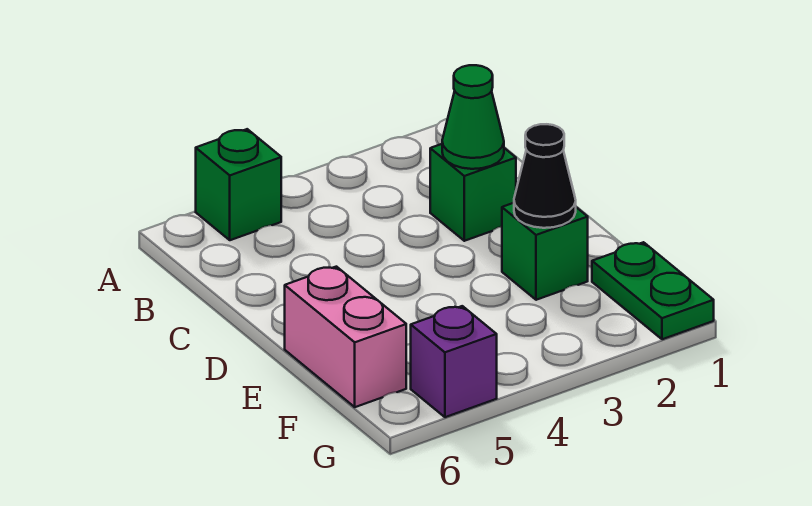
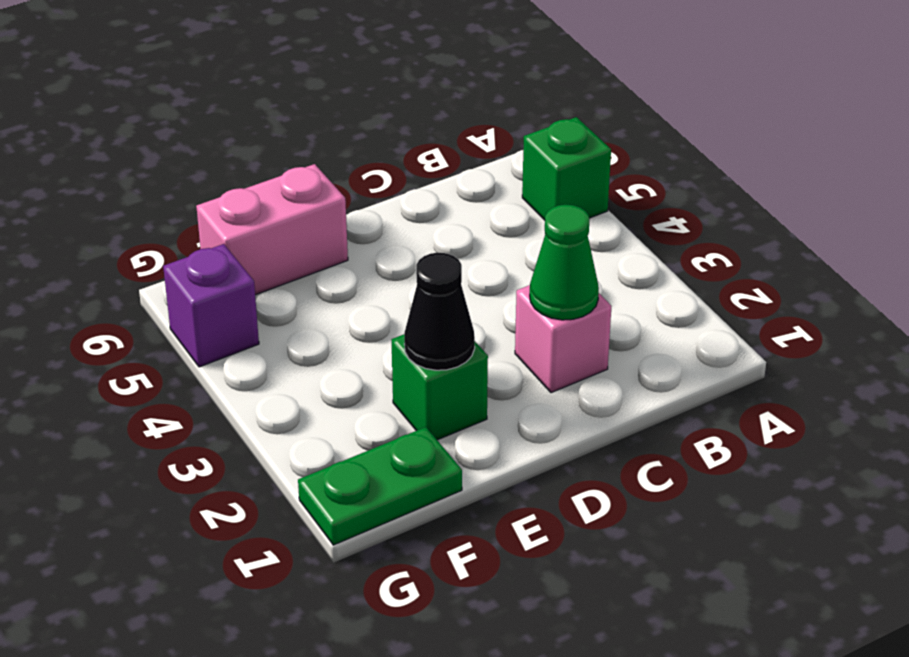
green brick C2 level 1 -> pink brick C2 level 1

